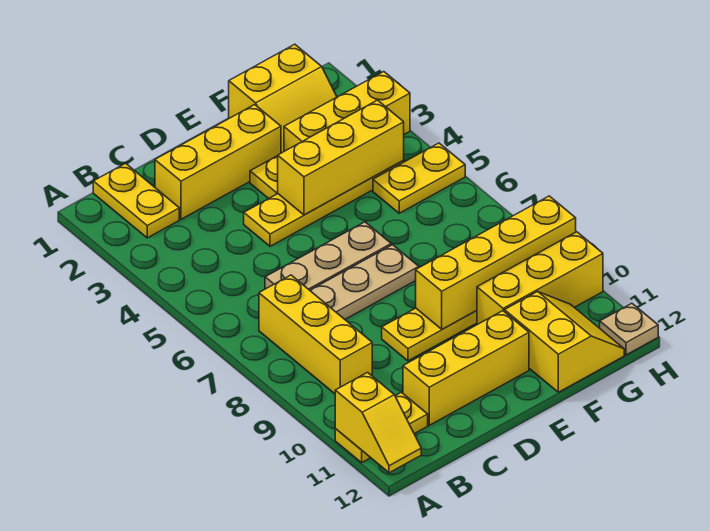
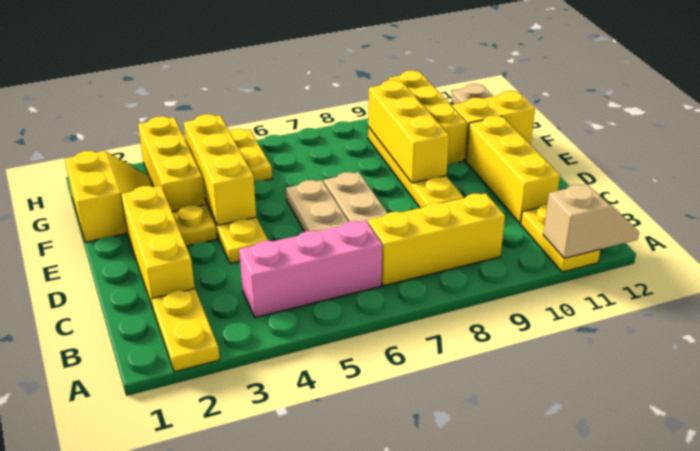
yellow slope A11:A12 level 2 top 11 -> tan slope A11:A12 level 2 top 11
yellow plate B1:B2 level 1 -> yellow plate A2:B2 level 1
none -> pink brick B4:B6 level 1
yellow brick E9:H9 level 2 -> yellow brick E9:G9 level 2

